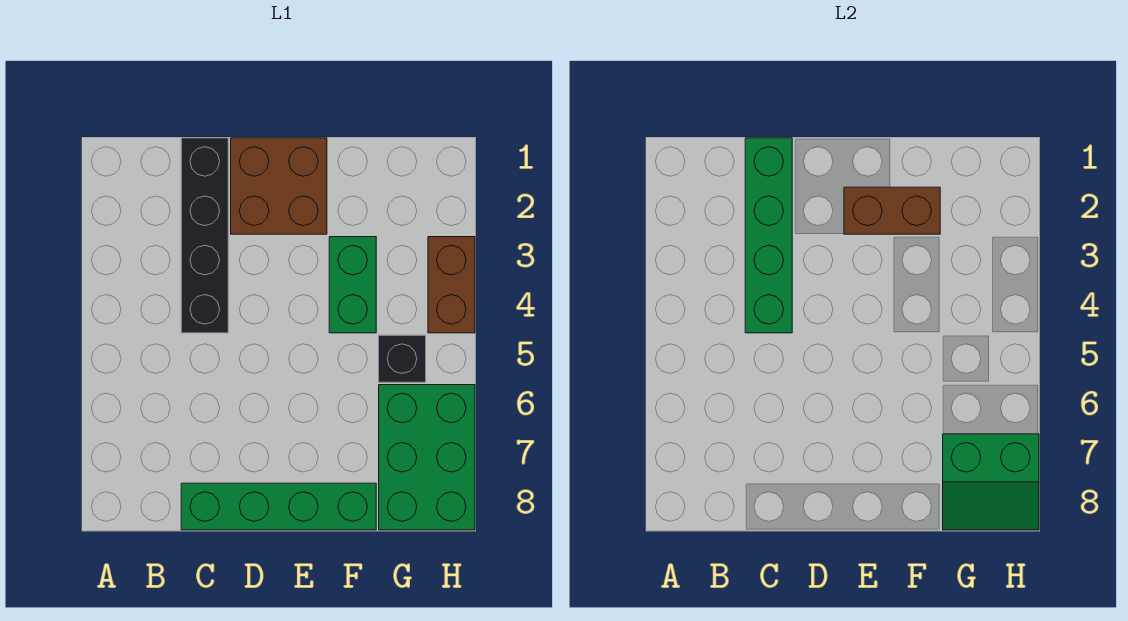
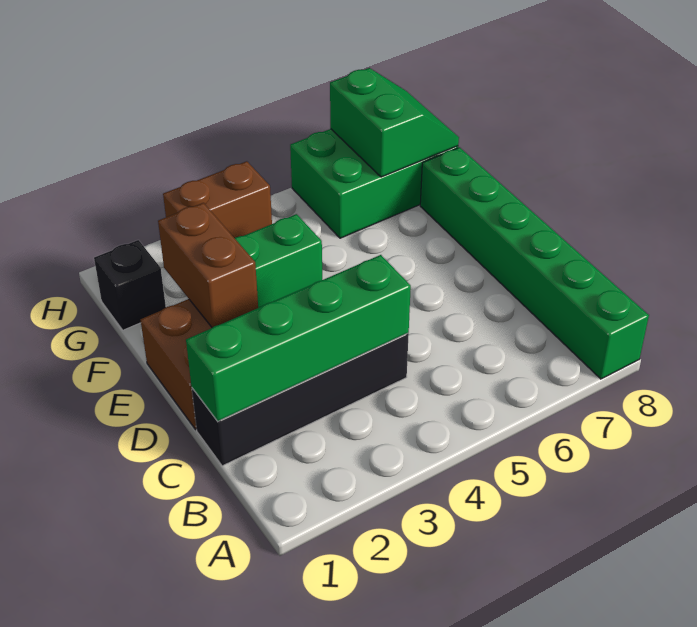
green brick C8:F8 level 1 -> green brick A8:F8 level 1
black brick G5 level 1 -> black brick G1 level 1

